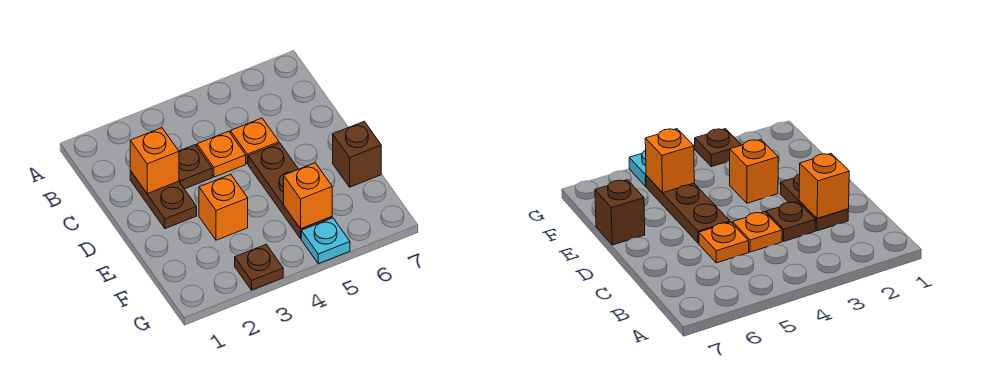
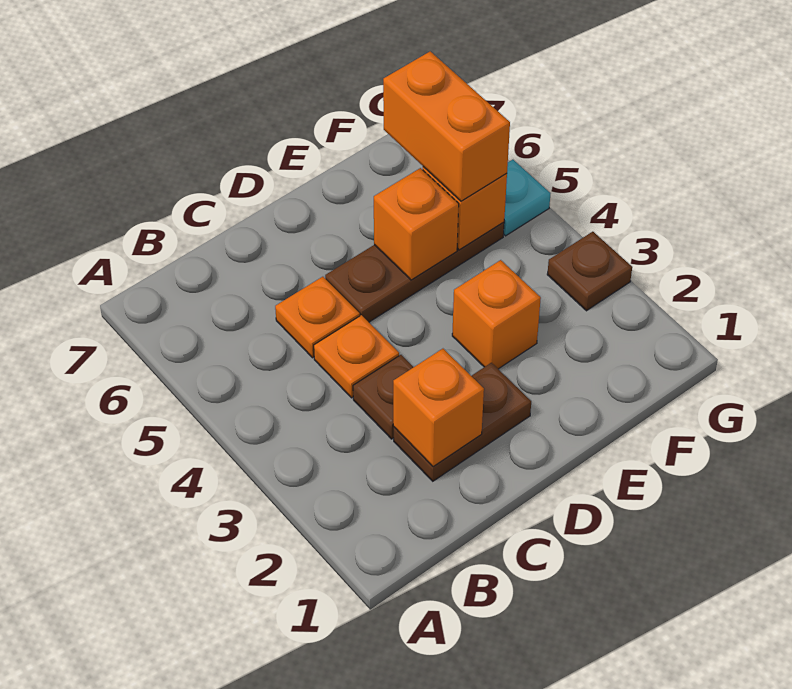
none -> orange brick E5 level 2
brown brick E7 level 1 -> none
none -> orange brick F5:F6 level 3

